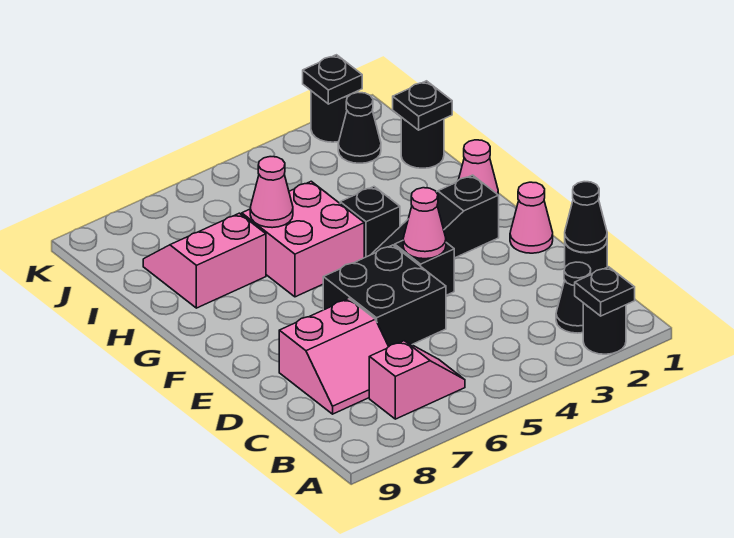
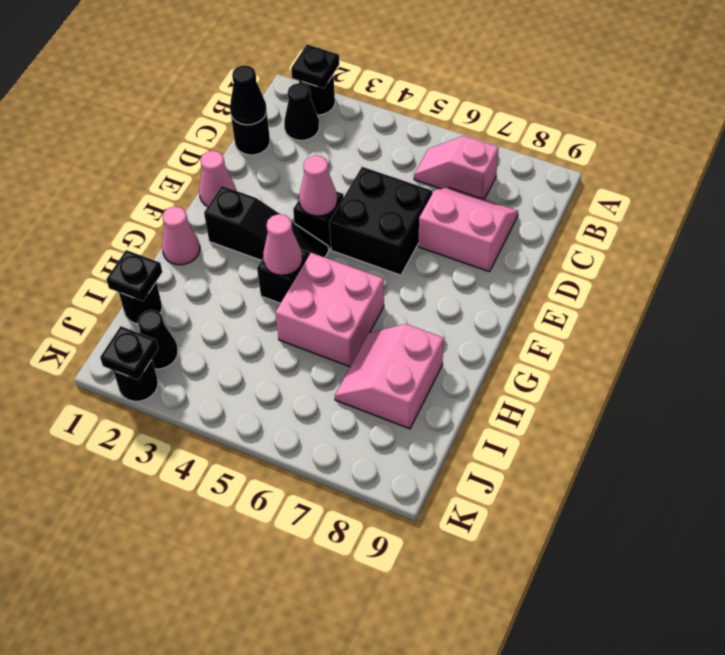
pink cone H6 level 2 -> pink cone G4 level 2
pink slope H7:I8 level 1 top H -> pink slope H7:I8 level 1 top 8

